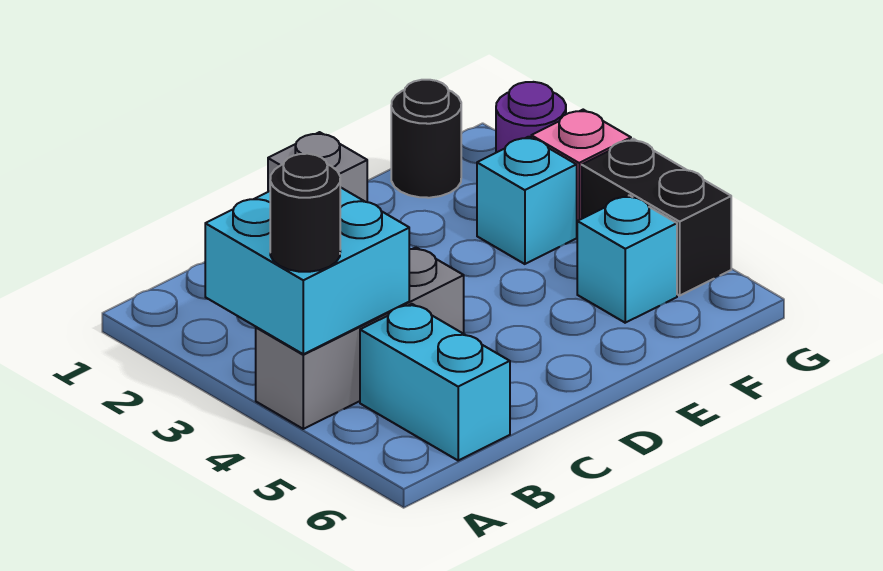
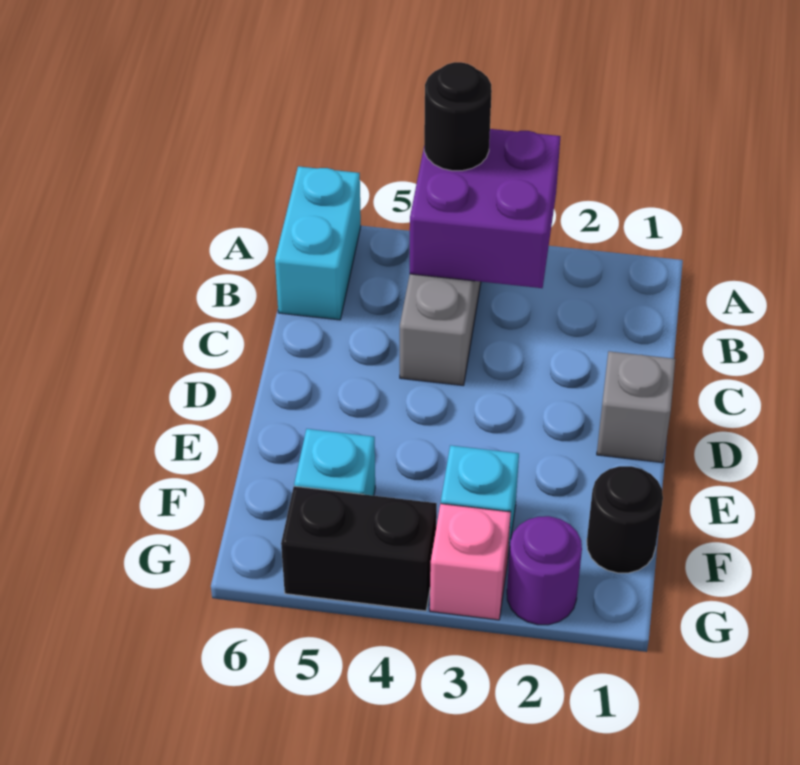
cyan brick A3:B4 level 2 -> purple brick A3:B4 level 2
cyan brick B5:B6 level 1 -> cyan brick A6:B6 level 1

